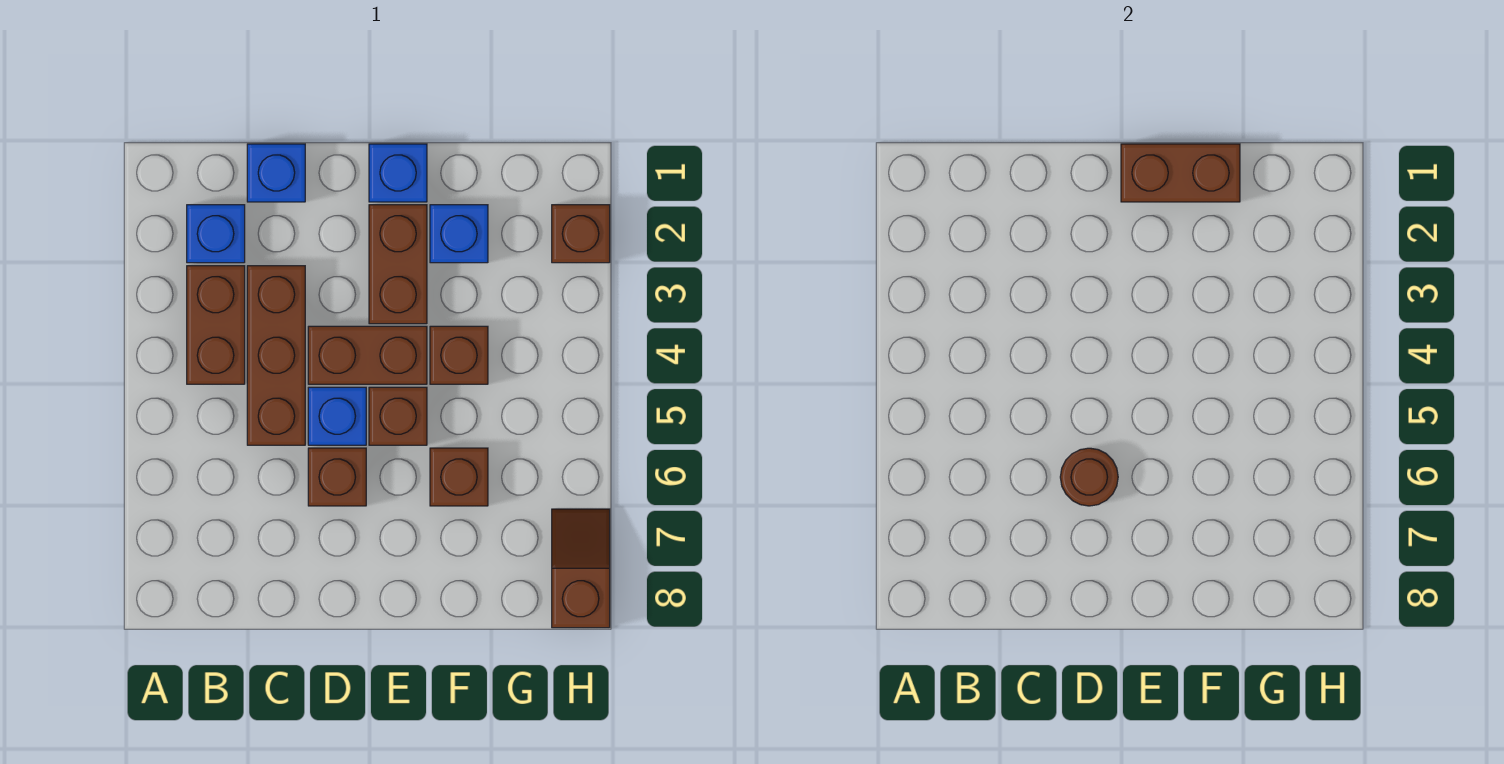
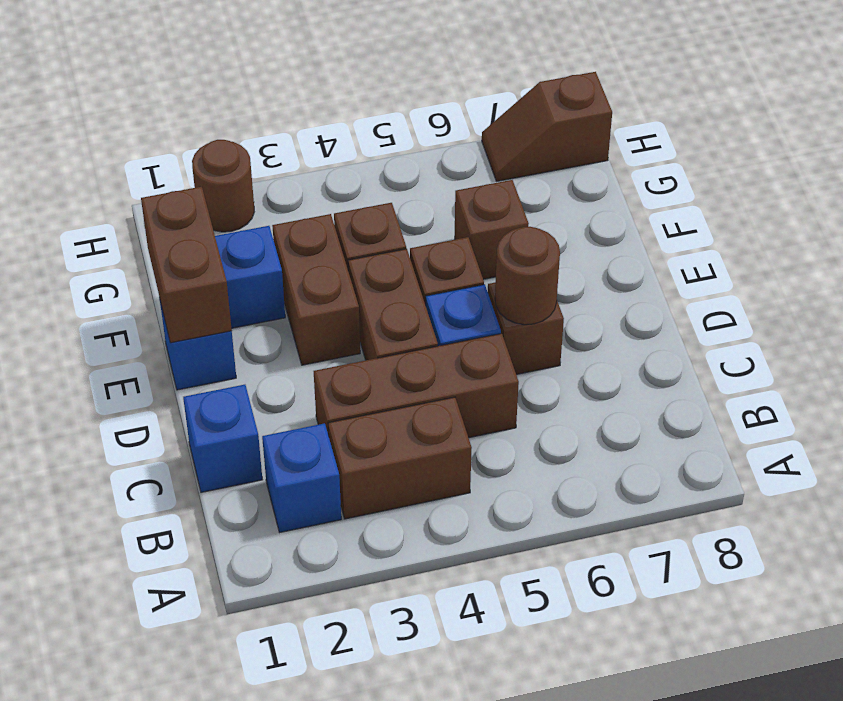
brown brick E2:E3 level 1 -> brown brick E3:F3 level 1
brown brick H2 level 1 -> brown round brick H2 level 1

